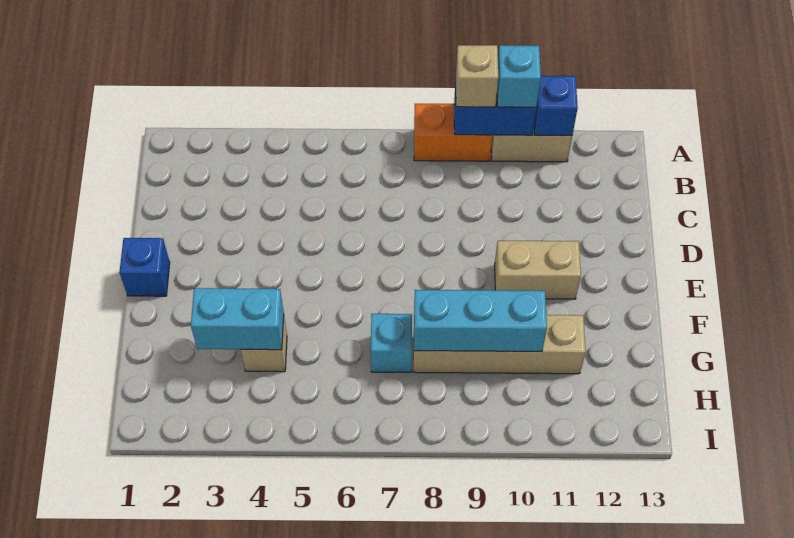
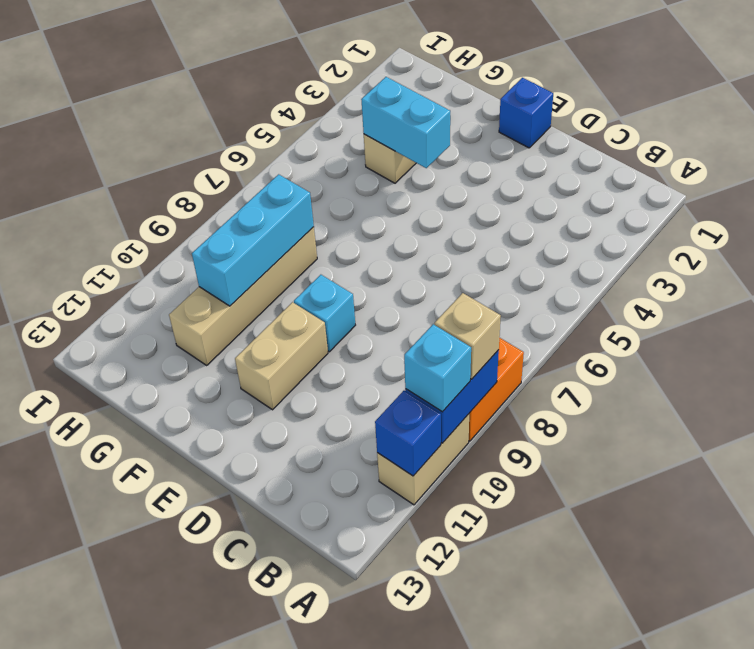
cyan brick G3:G4 level 2 -> cyan brick F4:G4 level 2
cyan brick G7 level 1 -> cyan brick E9 level 1

